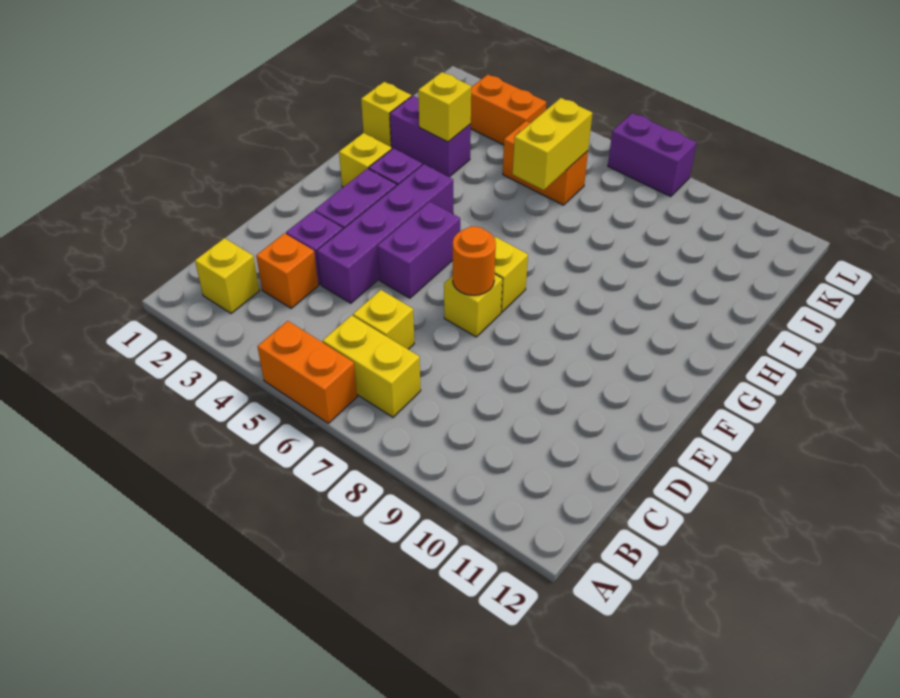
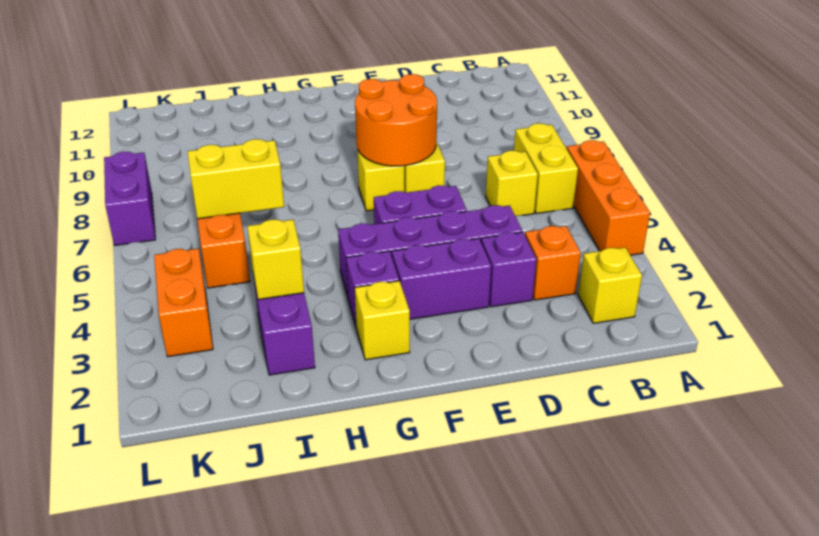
orange brick A5:A6 level 1 -> orange brick A4:A6 level 1
orange round brick E7 level 2 -> orange round brick E7:F8 level 2
yellow brick I1 level 1 -> none

